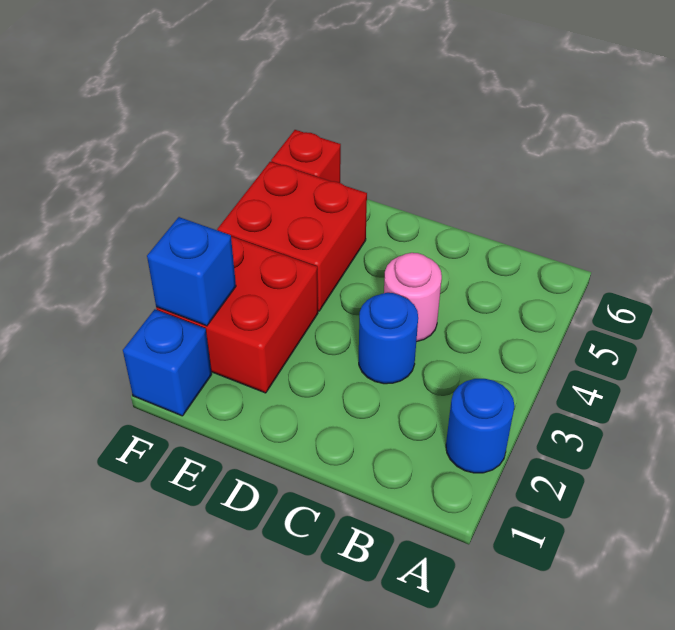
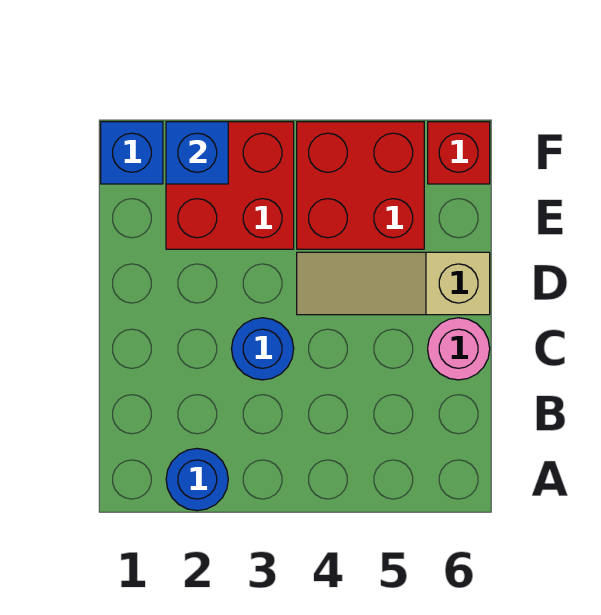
pink round brick C4 level 1 -> pink round brick C6 level 1
none -> tan slope D4:D6 level 1 top 6

